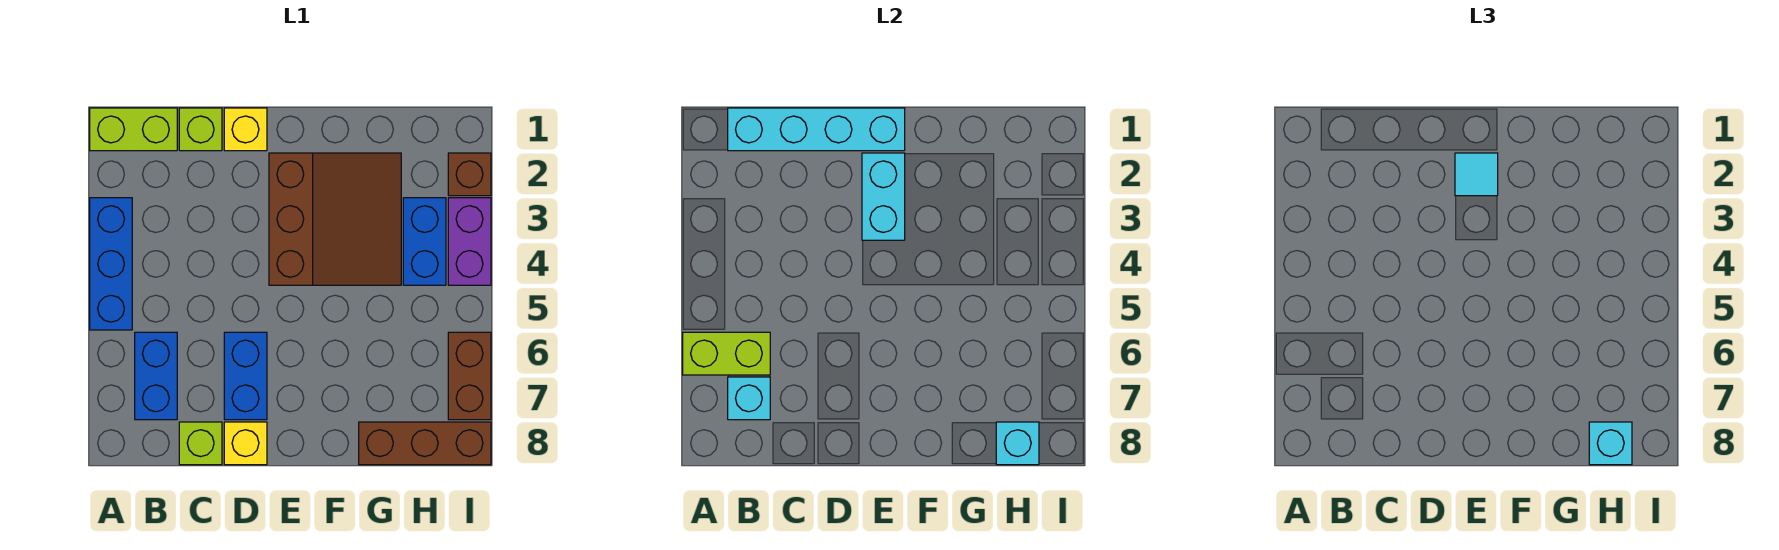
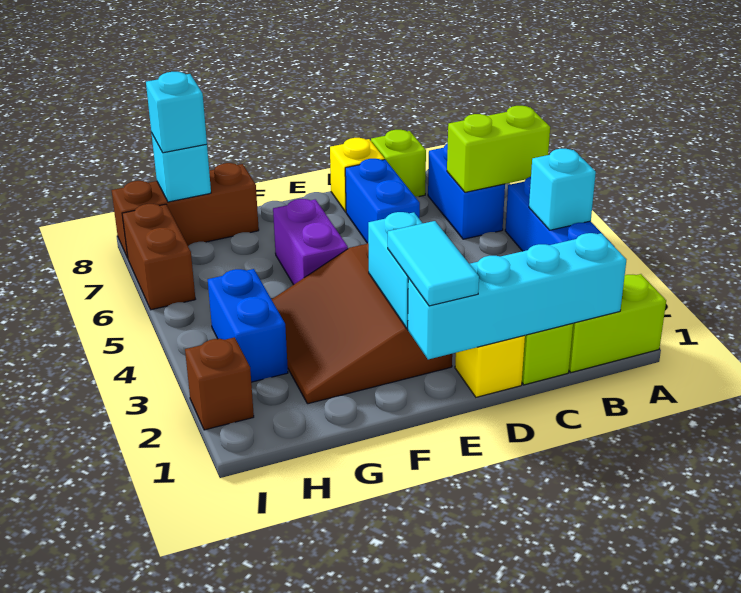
cyan brick B7 level 2 -> cyan brick A4 level 2
cyan tile E2 level 3 -> cyan tile E1:E2 level 3
purple brick I3:I4 level 1 -> purple brick F5:F6 level 1

